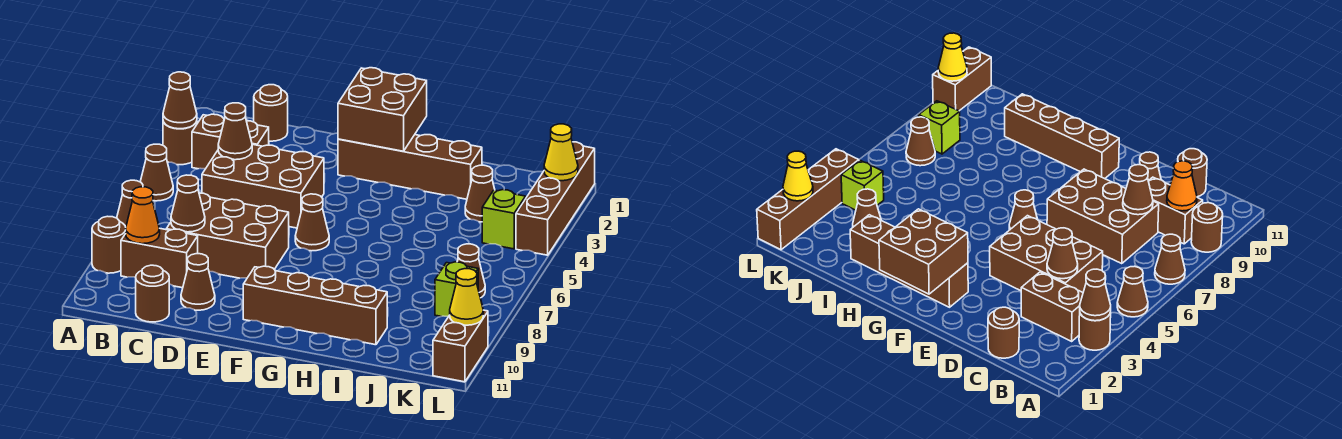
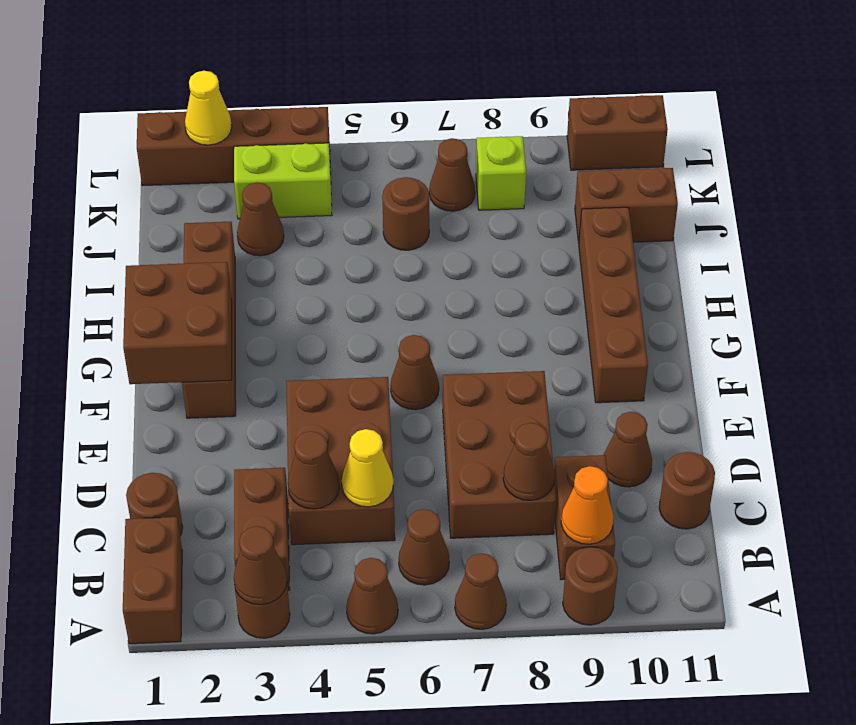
none -> brown brick A1:B1 level 1
none -> brown cone B6 level 1
none -> brown round brick J6 level 1
none -> brown brick J10:J11 level 1
lime brick K4 level 1 -> lime brick K3:K4 level 1
yellow cone L10 level 2 -> yellow cone C5 level 2

